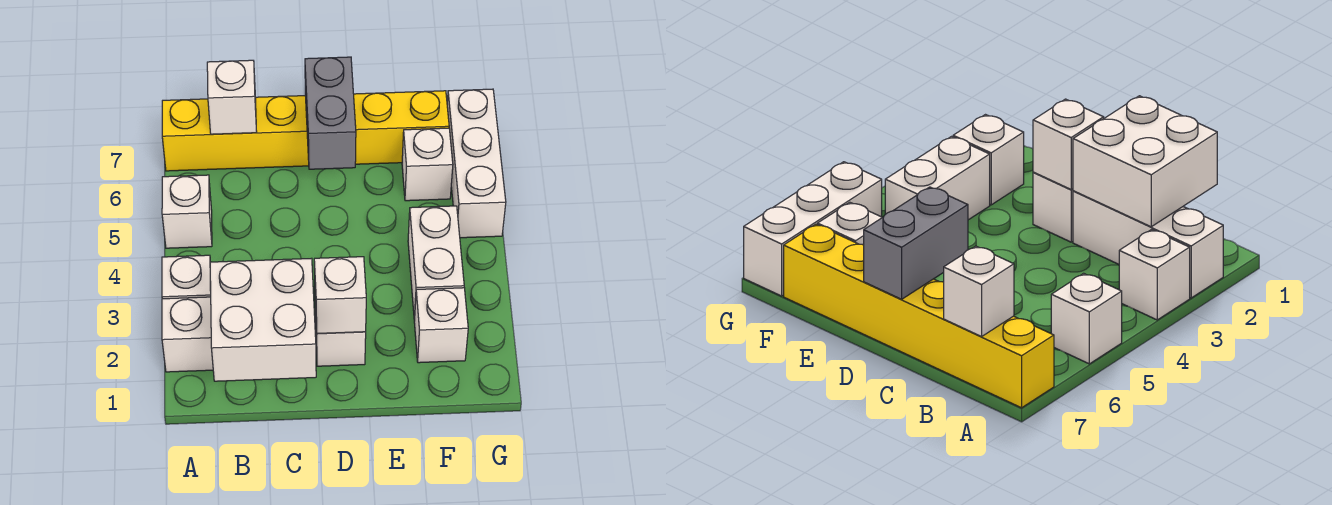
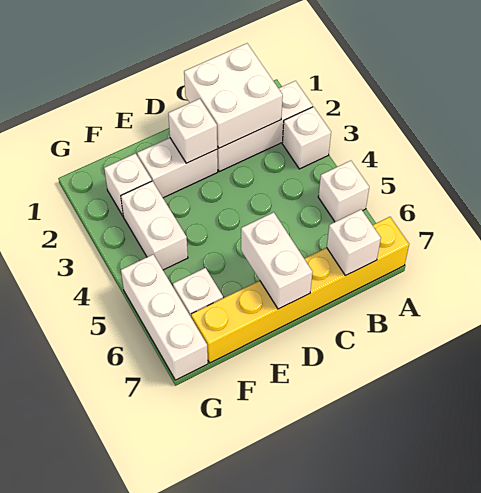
white brick D2 level 1 -> white brick D2:E2 level 1
grey brick D6:D7 level 2 -> white brick D6:D7 level 2

